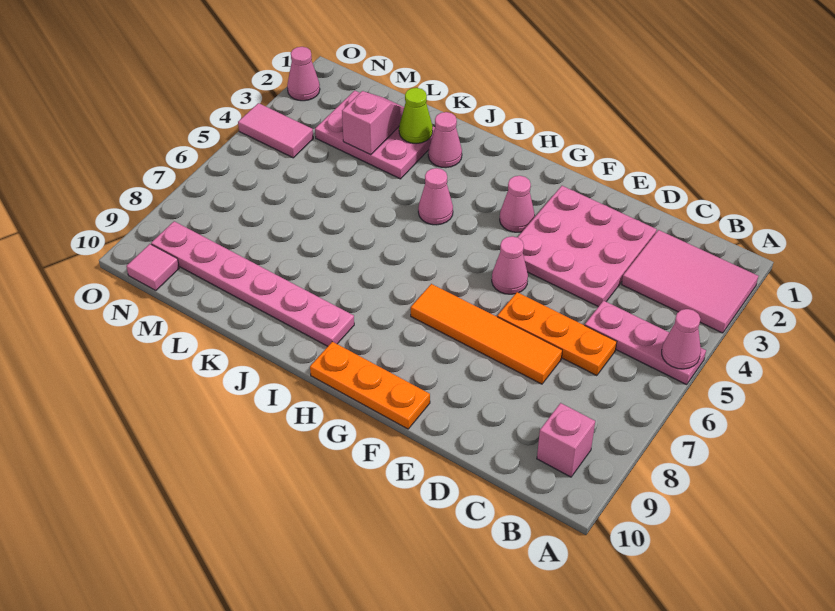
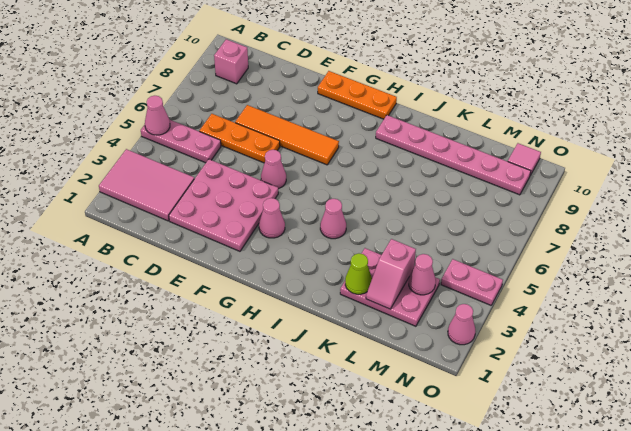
pink cone J2 level 1 -> pink cone M3 level 2
pink tile N4:O4 level 1 -> pink plate N4:O4 level 1

